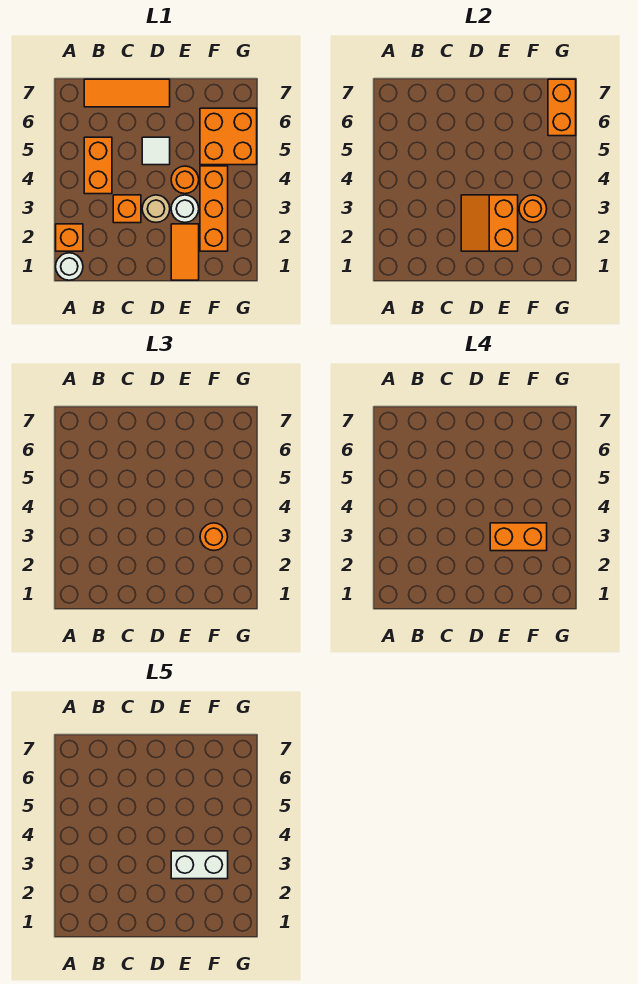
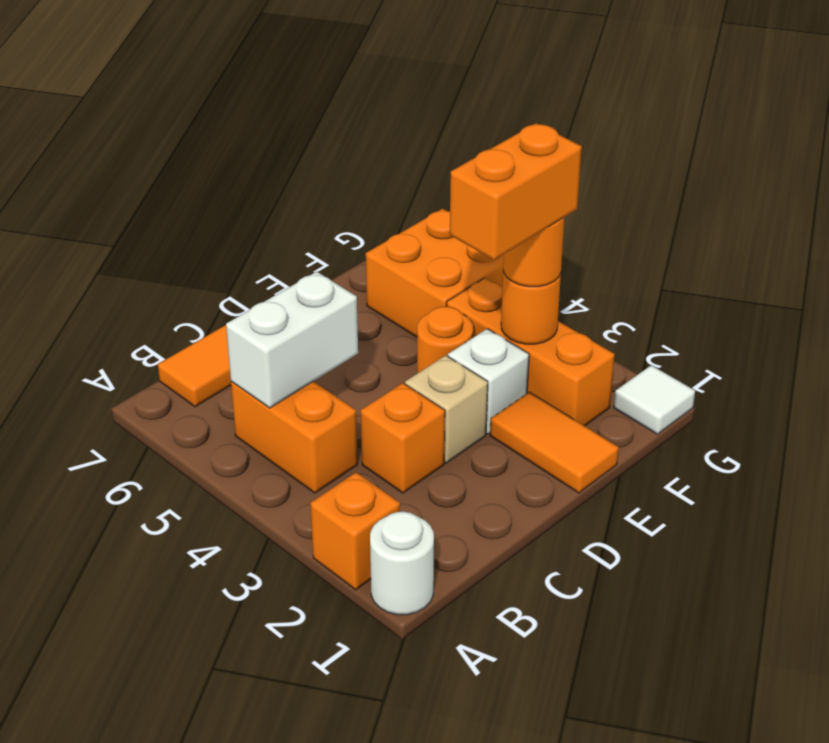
orange slope D2:E3 level 2 top E -> none
tan round brick D3 level 1 -> tan brick D3 level 1
white tile D5 level 1 -> white tile G1 level 1
white round brick E3 level 1 -> white brick E3 level 1
white brick E3:F3 level 5 -> white brick B5:C5 level 2
orange brick G6:G7 level 2 -> none

